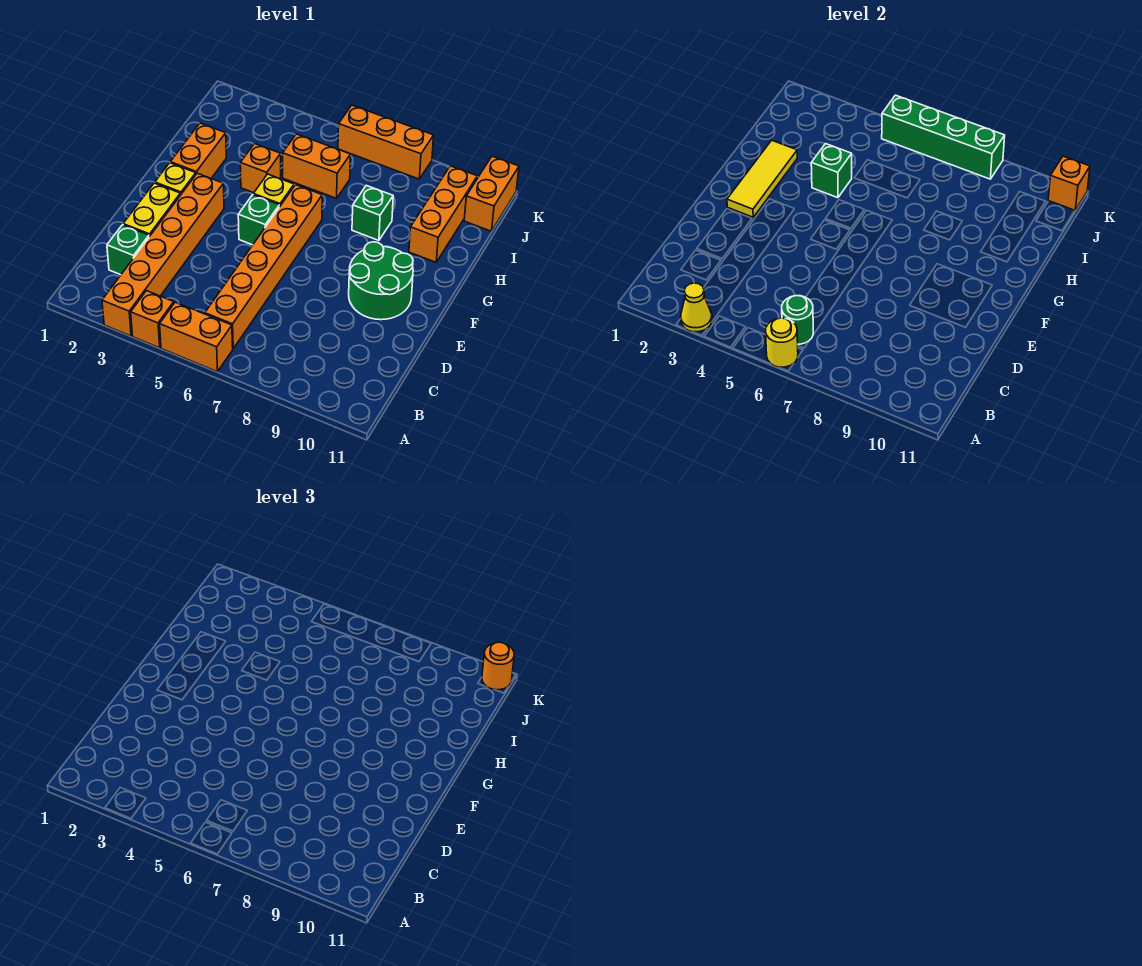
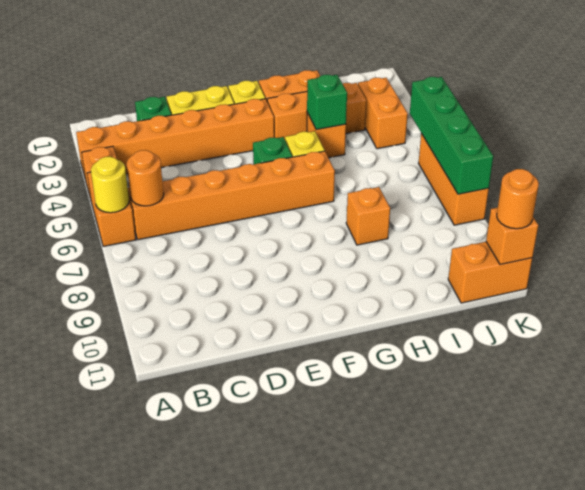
yellow cone A3 level 2 -> none
green round brick B6 level 2 -> orange round brick B6 level 2
green round brick E9:F10 level 1 -> none
yellow tile F2:H2 level 2 -> none
green brick H8 level 1 -> orange brick H8 level 1
orange brick H10:J10 level 1 -> orange brick G3:I3 level 1
orange brick I5:I6 level 1 -> orange brick J3:J4 level 1

